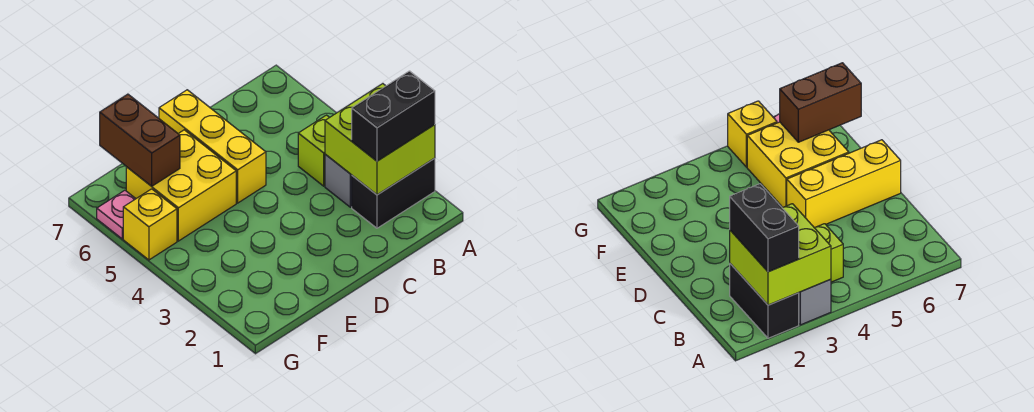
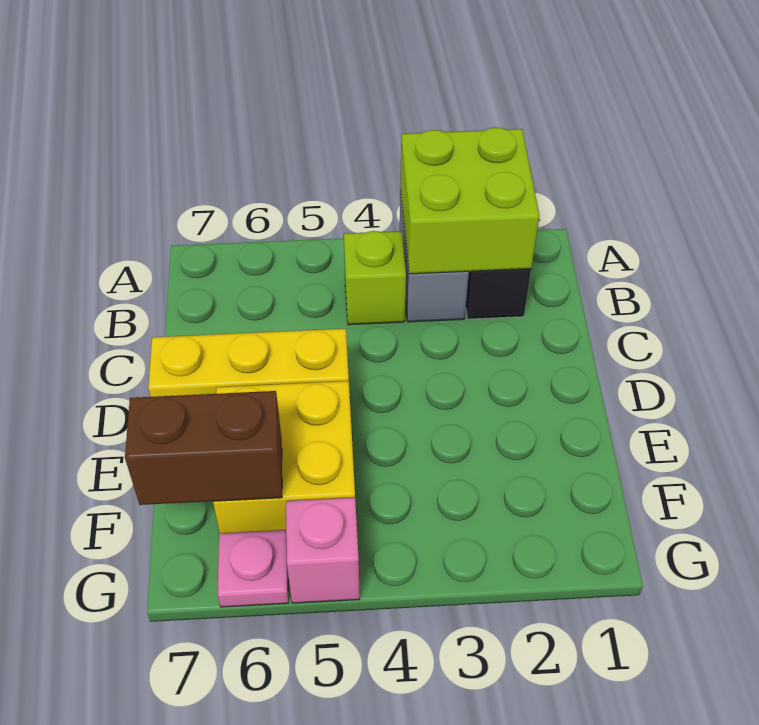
black brick A2:B2 level 3 -> none
yellow brick G5 level 1 -> pink brick G5 level 1

